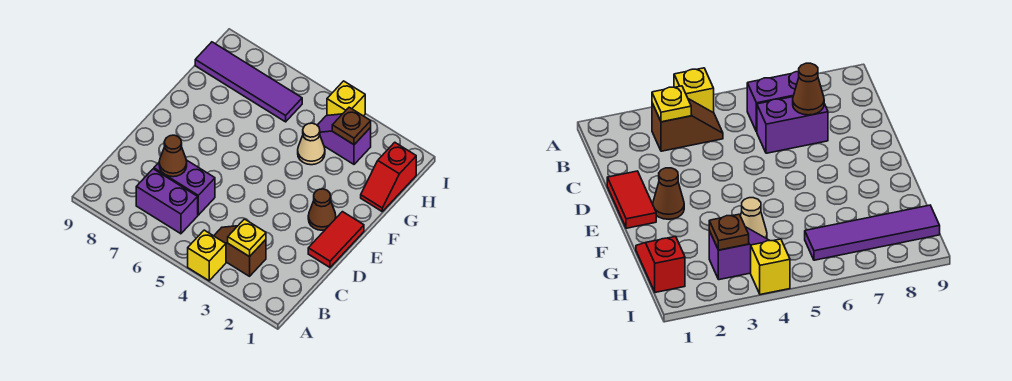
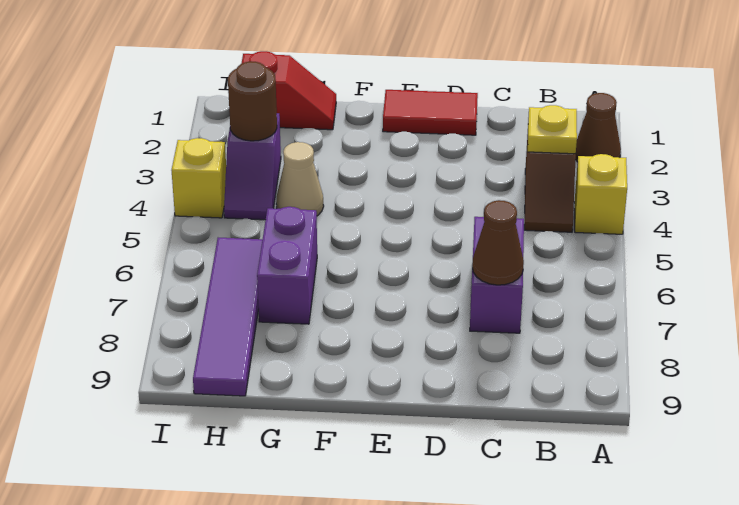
purple brick B6:B7 level 1 -> purple brick G6:G7 level 1
brown cone E2 level 1 -> brown cone A2 level 1
brown plate H3 level 2 -> brown round brick H3 level 2

